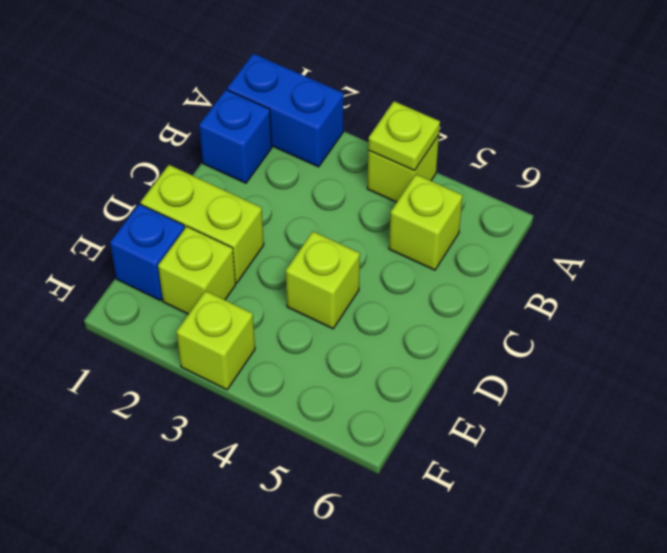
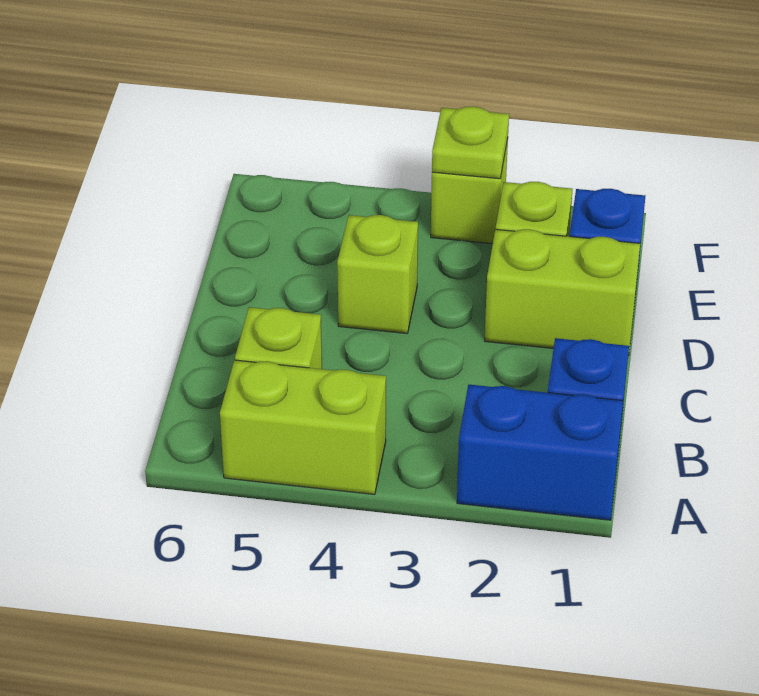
lime brick A4 level 1 -> lime brick A4:A5 level 1
lime plate A4 level 2 -> lime plate F3 level 2

